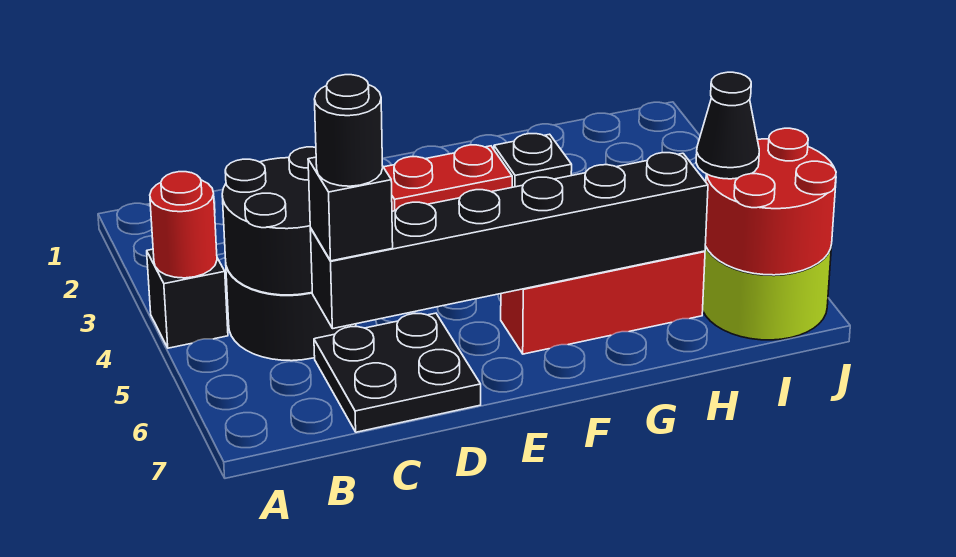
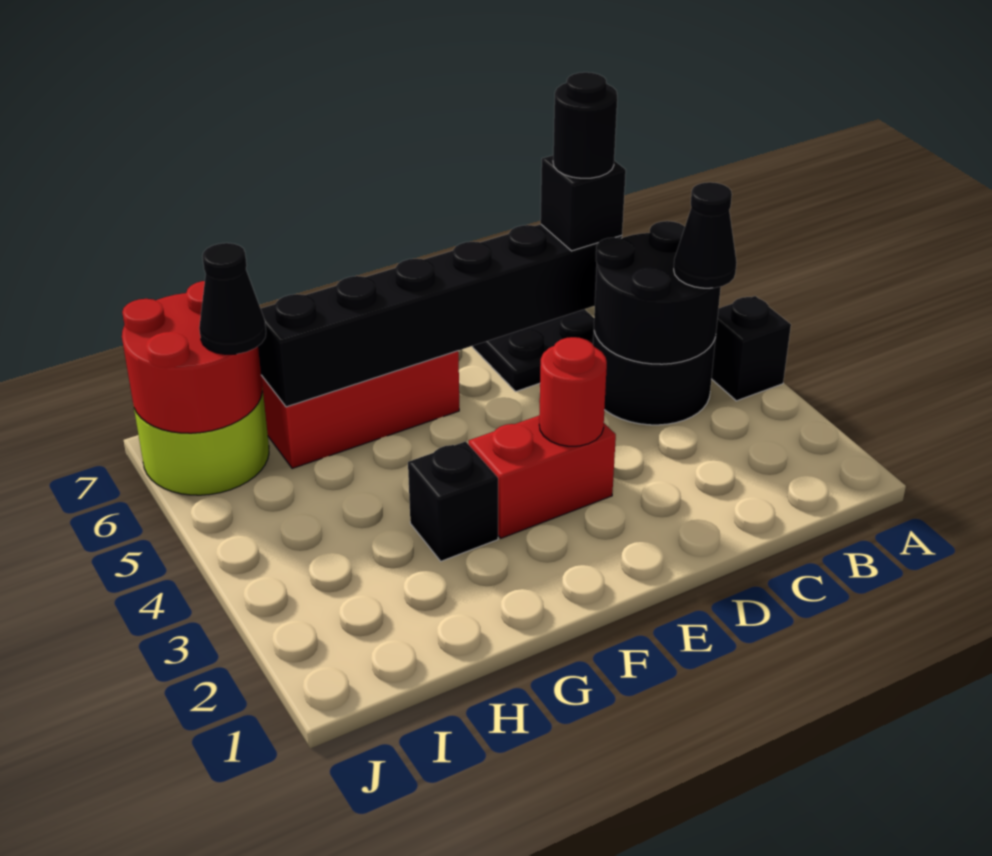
red round brick A4 level 2 -> red round brick E3 level 2
none -> black cone B4 level 3

